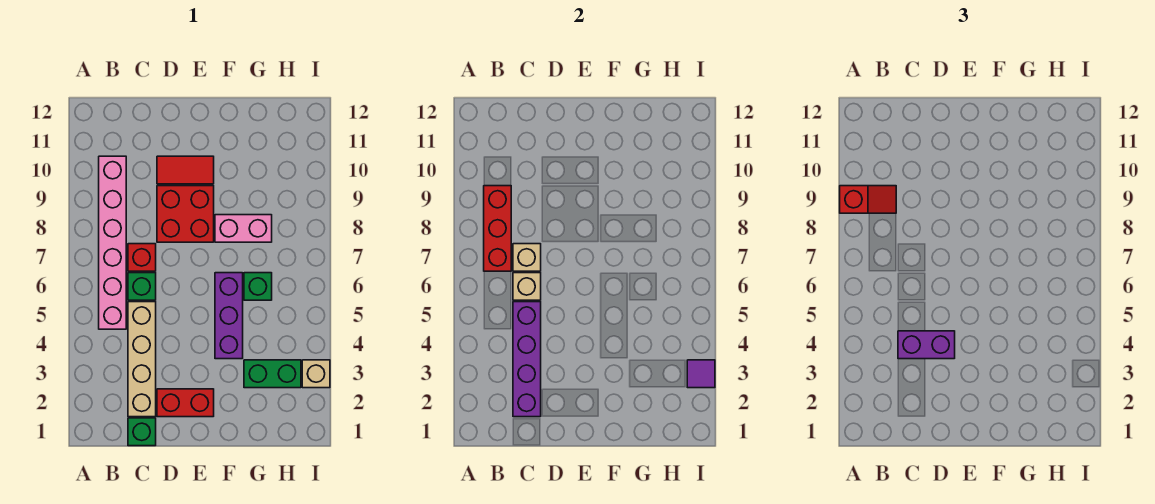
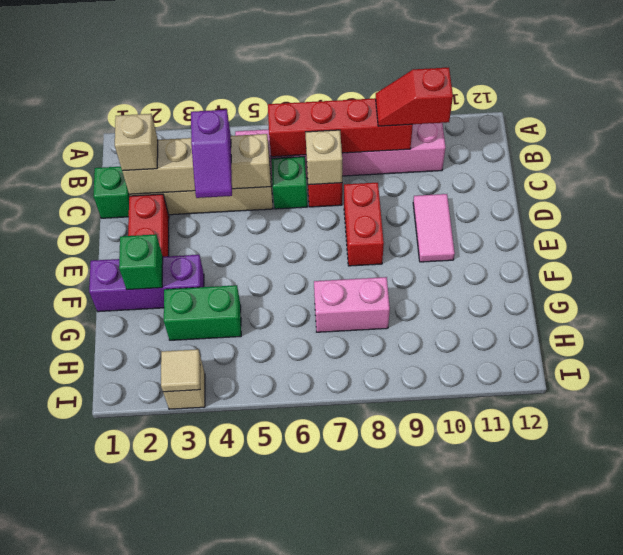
red slope A9:B9 level 3 top A -> red slope B9:B10 level 3 top 10
red brick B7:B9 level 2 -> red brick B6:B9 level 2
purple brick C2:C5 level 2 -> tan brick C2:C5 level 2
purple brick C4:D4 level 3 -> purple slope C4:D4 level 3 top C
tan brick C6 level 2 -> tan brick C2 level 3
red brick D8:E9 level 1 -> red brick D8:E8 level 1
red tile D10:E10 level 1 -> pink tile D10:E10 level 1
purple brick F4:F6 level 1 -> purple brick F1:F3 level 1
pink brick F8:G8 level 1 -> pink brick G7:G8 level 1
green brick G3:H3 level 1 -> green brick G3:G4 level 1
green brick G6 level 1 -> green brick F2 level 2
purple tile I3 level 2 -> tan tile I3 level 2

